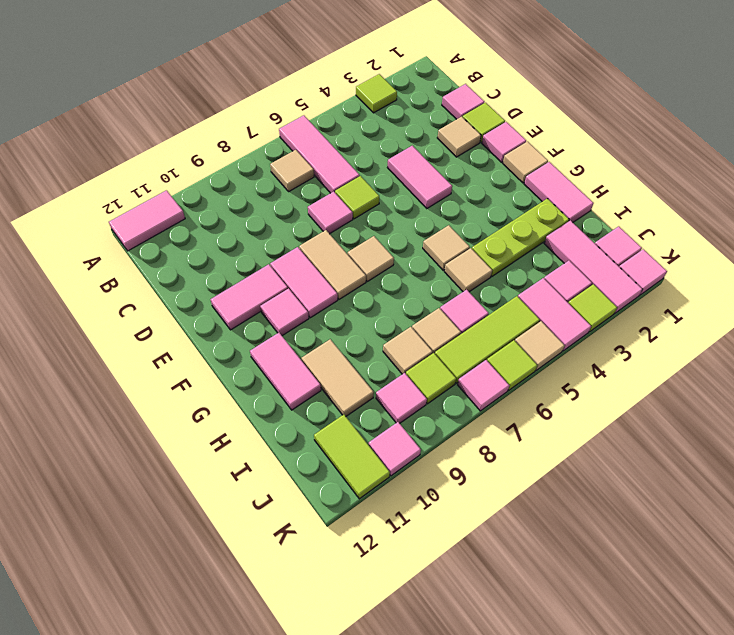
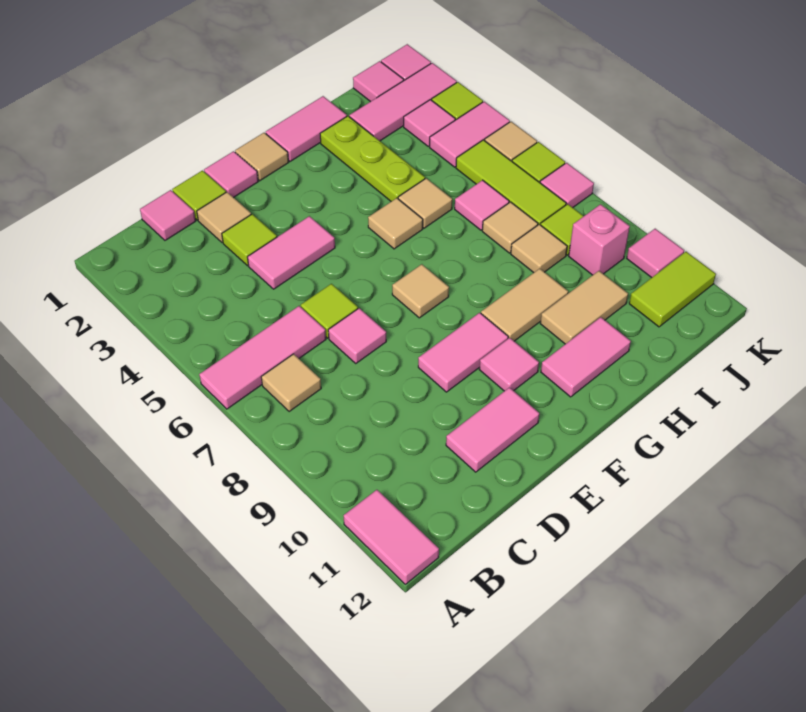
lime tile A3 level 1 -> lime tile D3 level 1
tan tile E8:F8 level 1 -> tan tile G9:H9 level 1
pink tile E10:E11 level 1 -> pink tile D11:E11 level 1
pink tile J9 level 1 -> pink brick J9 level 1

